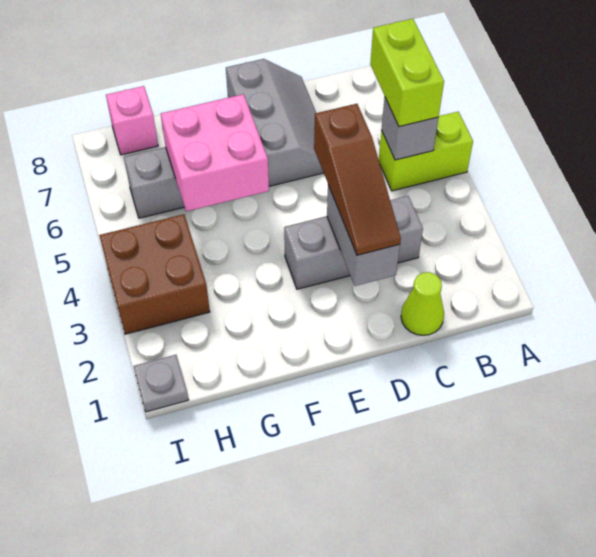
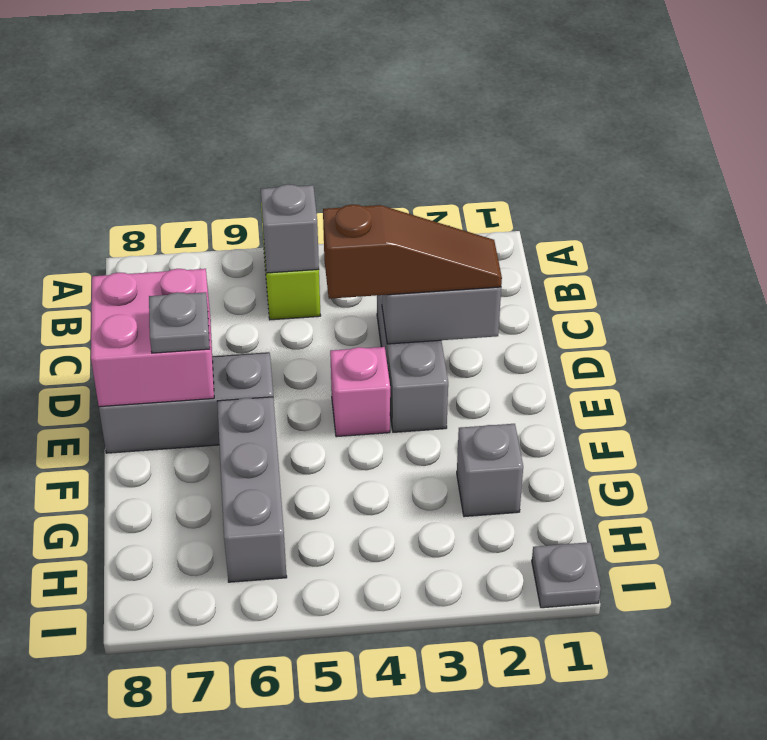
lime brick B5:B6 level 3 -> none
lime cone C1 level 1 -> none
none -> grey plate E7 level 3
pink brick F5:G6 level 2 -> pink brick D7:E8 level 2
none -> grey brick G2 level 1
brown brick H3:I4 level 1 -> none
pink brick H8 level 1 -> pink brick E4 level 1

